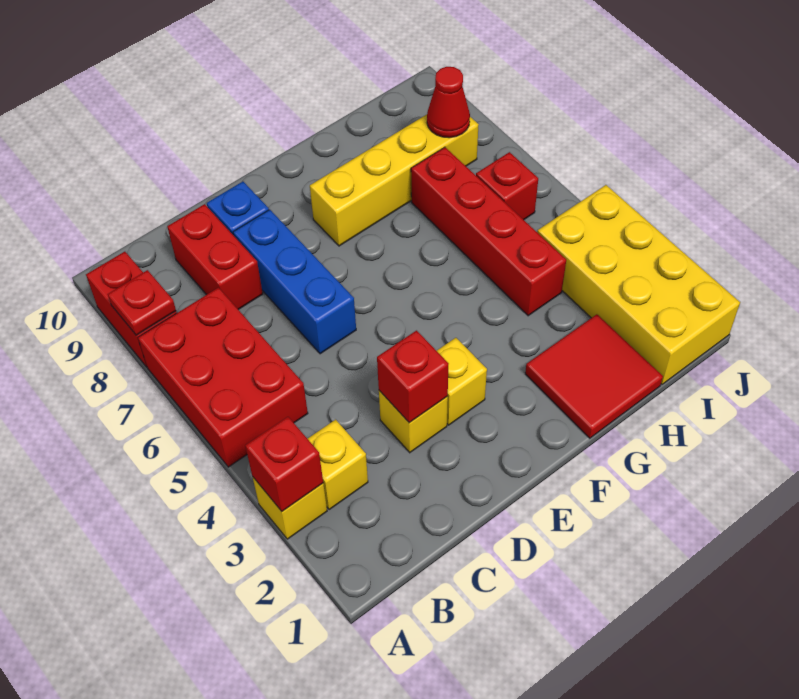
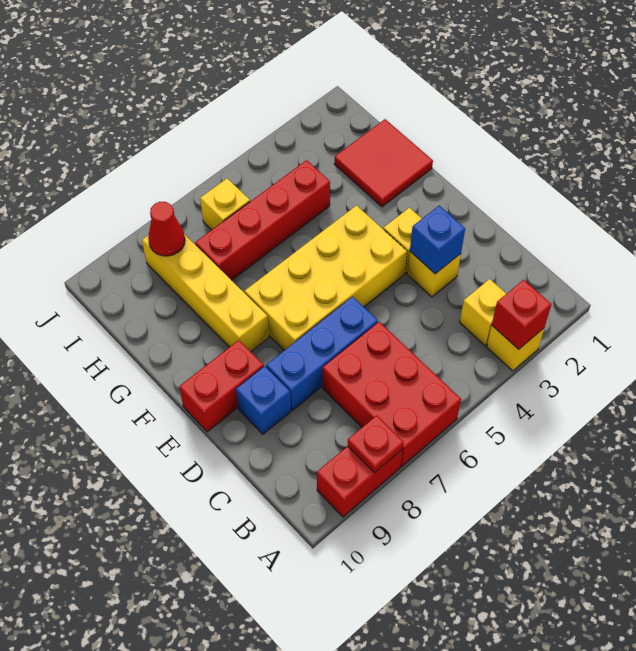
red brick A5:B7 level 1 -> red brick A6:C7 level 1
red brick C8:C9 level 1 -> red brick E9:E10 level 1
red brick D3 level 2 -> blue brick D3 level 2
yellow brick I1:J4 level 1 -> yellow brick E4:F7 level 1
red brick I6 level 1 -> yellow brick I6 level 1

